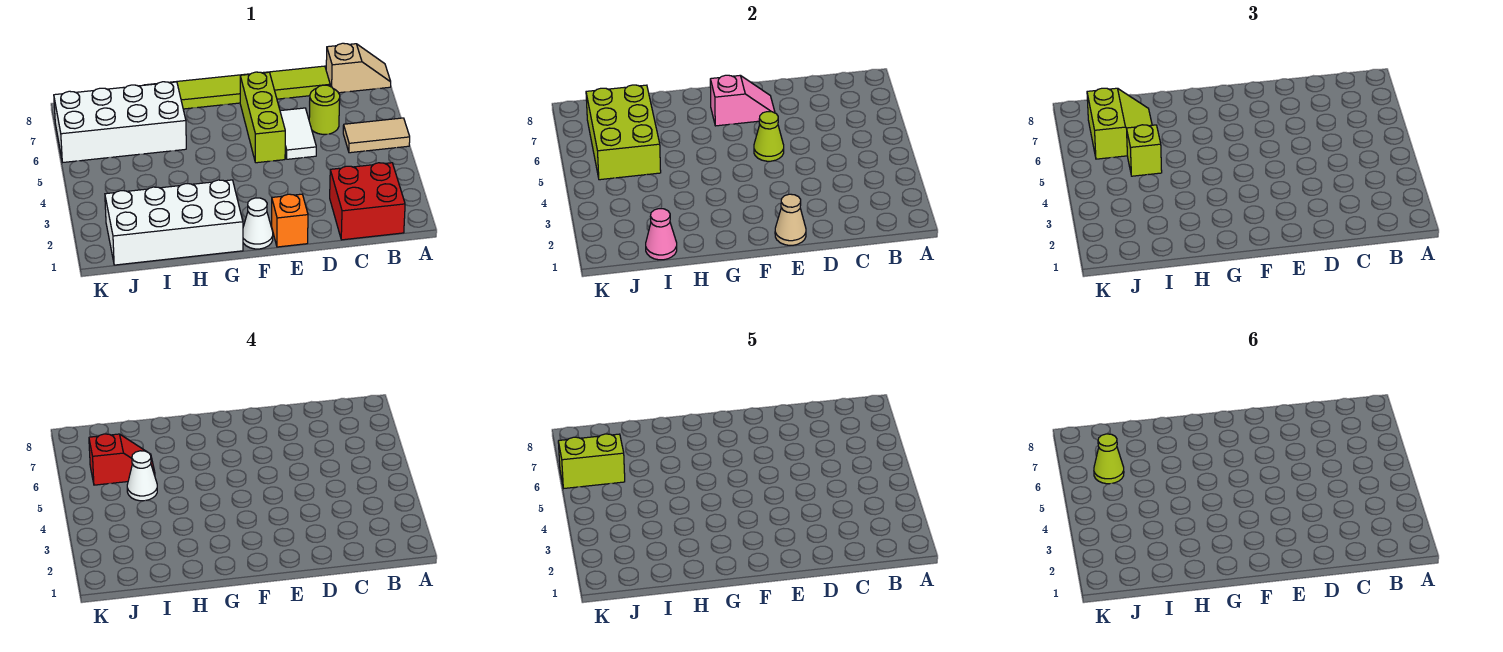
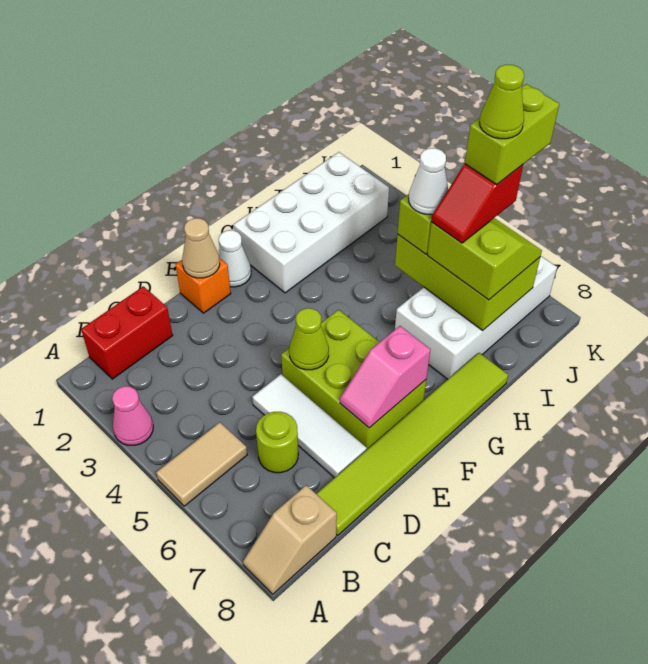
red brick B1:C2 level 1 -> red brick B1:C1 level 1
white tile D5:D6 level 1 -> white tile D5:D7 level 1
lime brick E5:E7 level 1 -> lime brick E5:F7 level 1
pink cone I1 level 2 -> pink cone A3 level 1
lime slope I6:J7 level 3 top J -> lime slope I6:J7 level 3 top I

